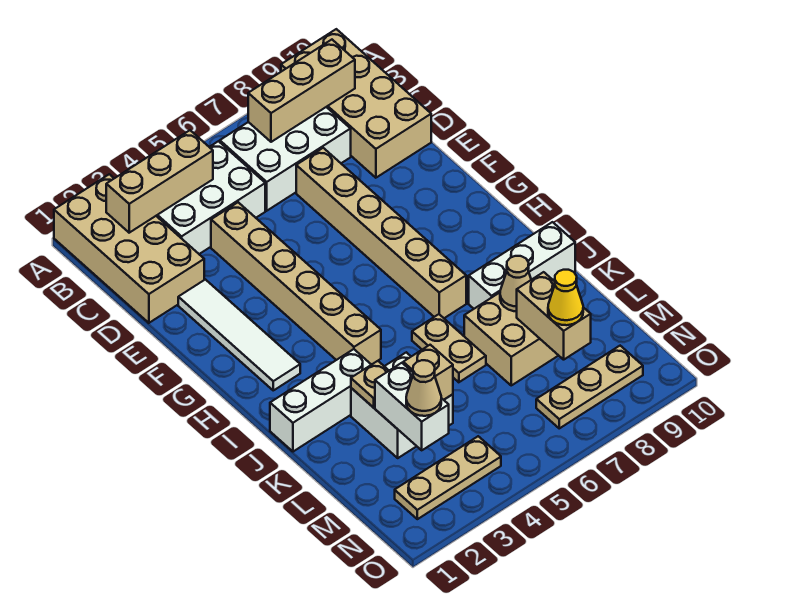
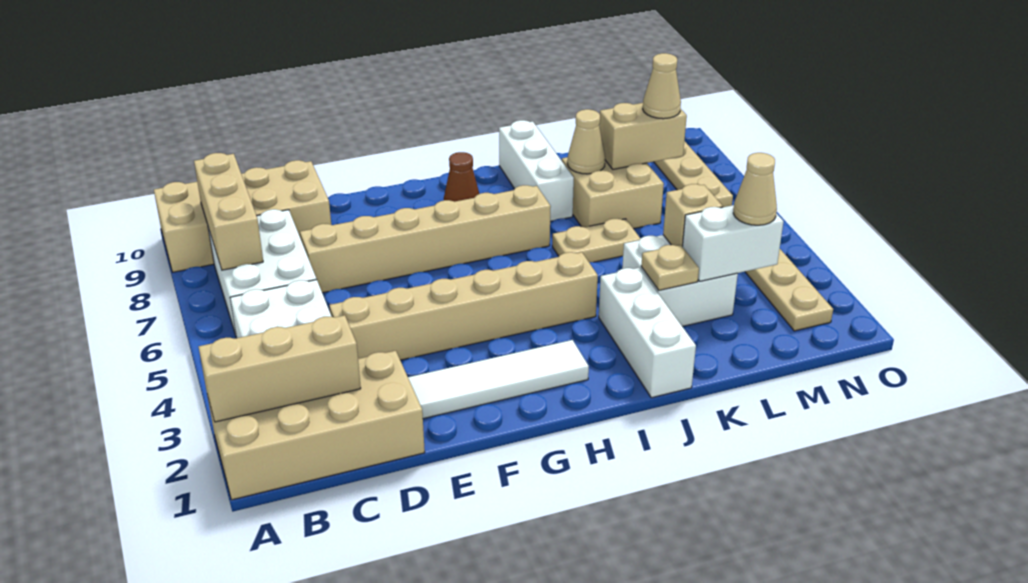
tan brick B2:B4 level 2 -> tan brick A2:C2 level 2
none -> brown cone H9 level 1
yellow cone M8 level 3 -> tan cone M8 level 3

